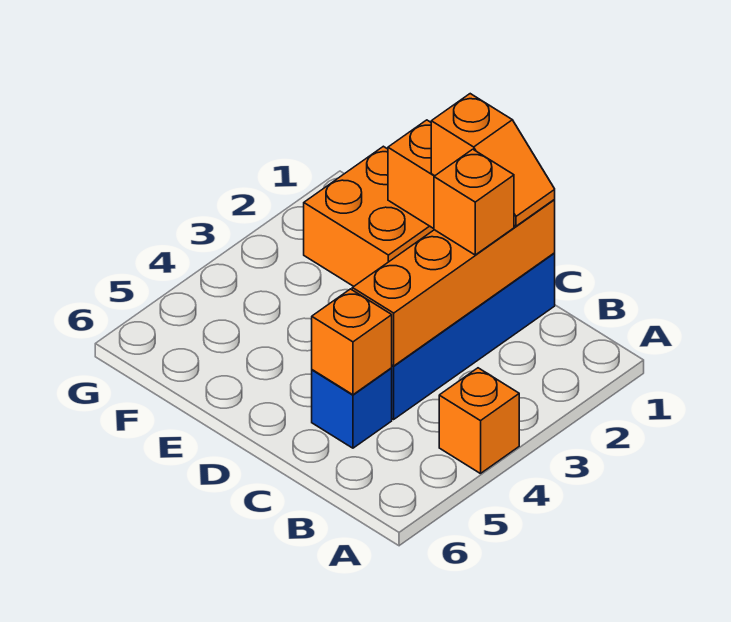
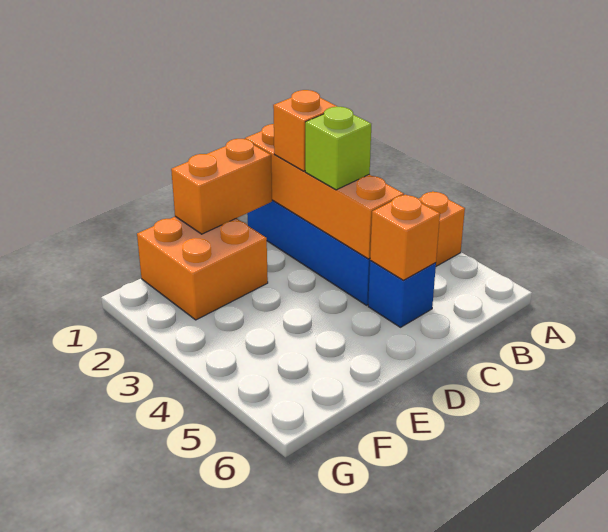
orange slope C1:D1 level 3 top D -> none
none -> lime brick C3 level 3

